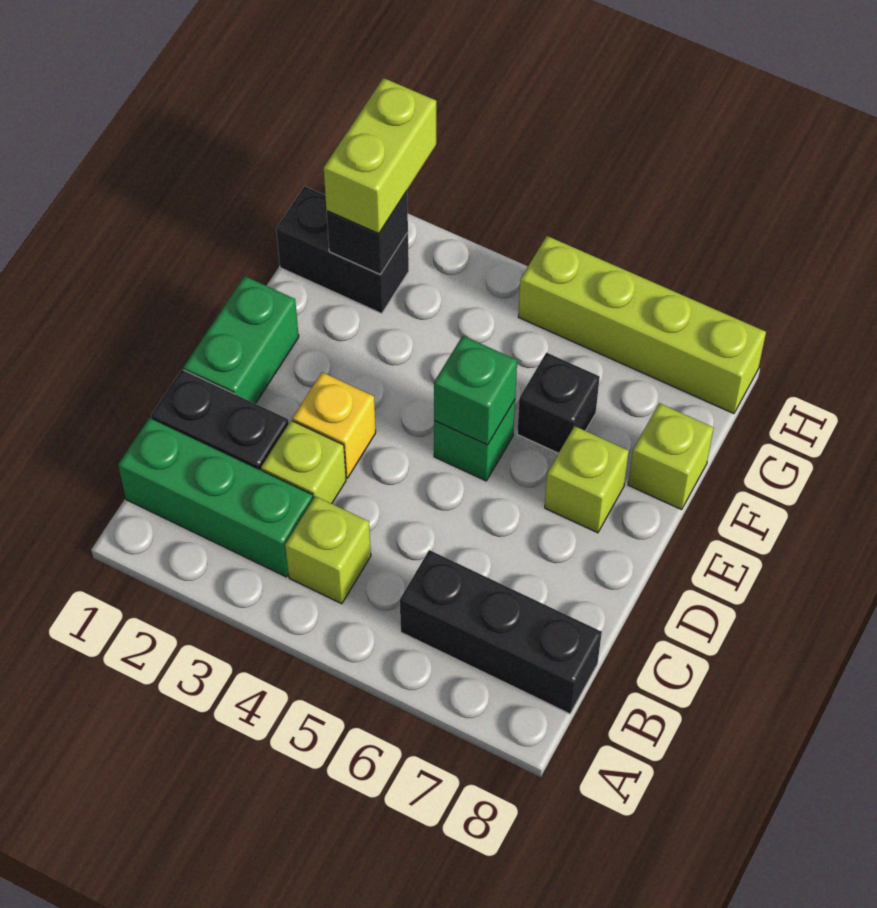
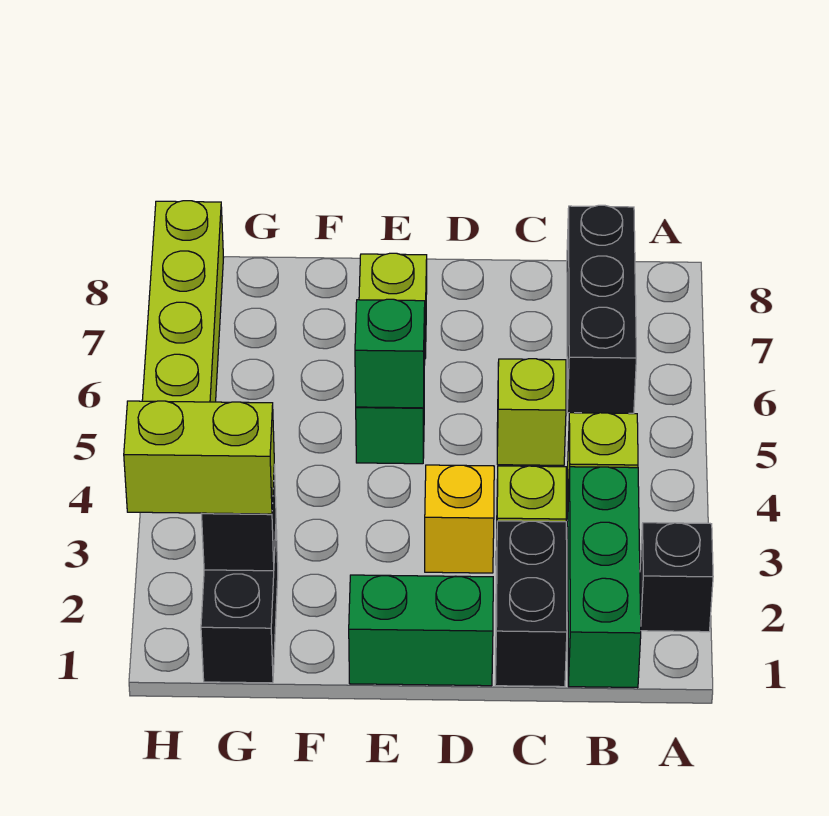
black brick F6 level 1 -> black brick A2 level 1
lime brick F8 level 1 -> lime brick C5 level 1

